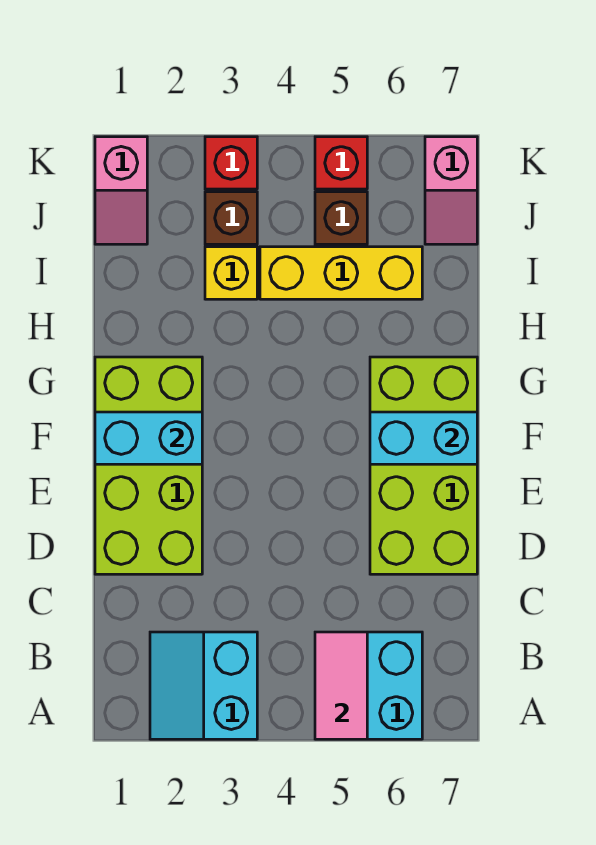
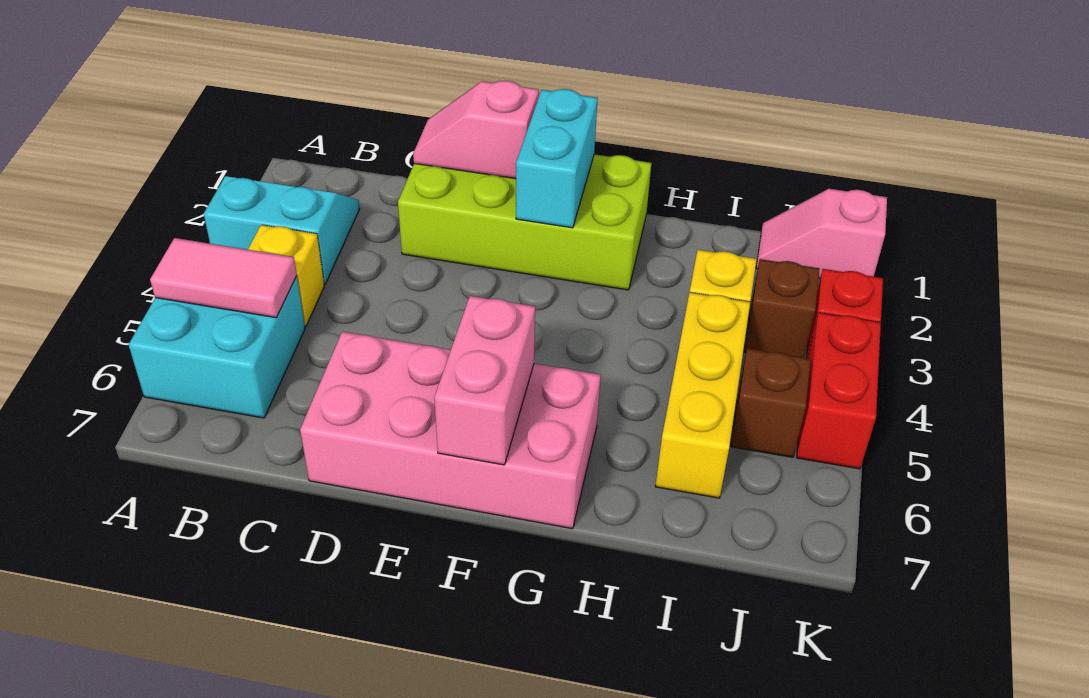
none -> yellow brick B4 level 1
lime brick D6:G7 level 1 -> pink brick D6:G7 level 1
cyan brick F6:F7 level 2 -> pink brick F6:F7 level 2
pink slope J7:K7 level 1 top K -> pink slope D1:E1 level 2 top E
red brick K5 level 1 -> red brick K4:K5 level 1

